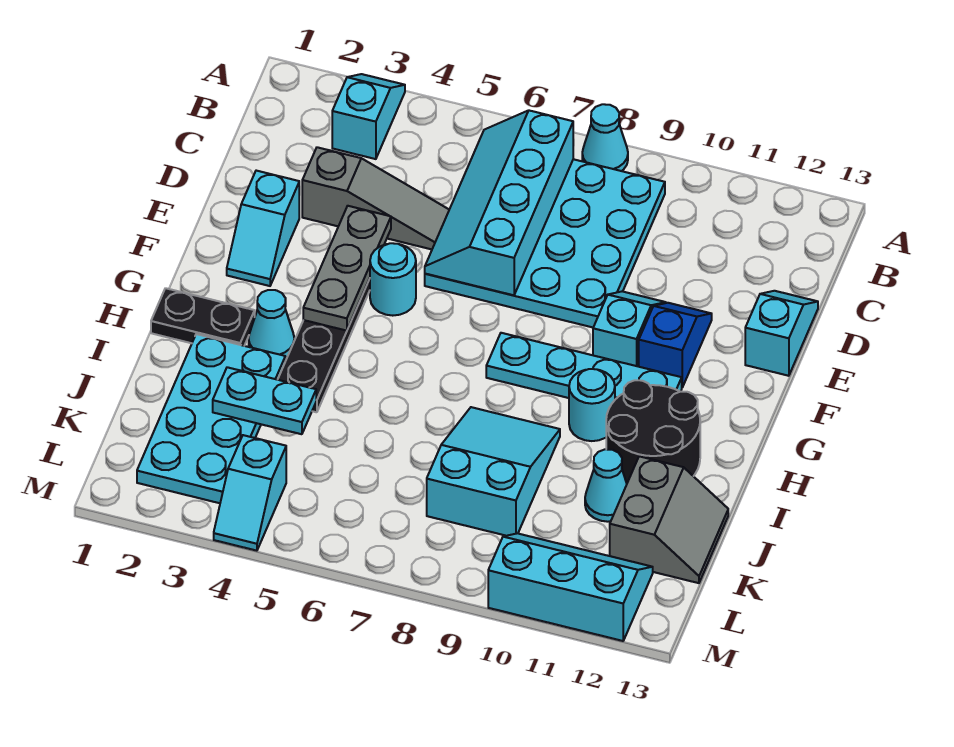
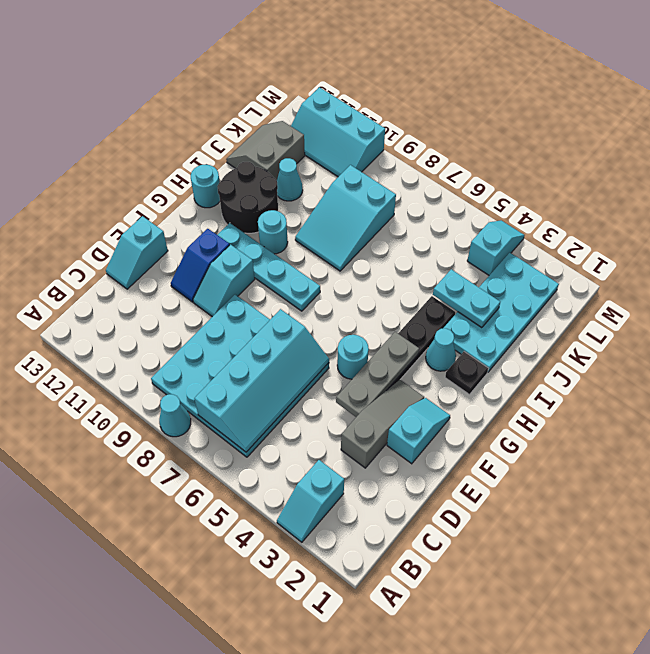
grey slope D3:D5 level 1 top 3 -> grey slope D3:F3 level 1 top D
black plate H1:H2 level 1 -> black plate H2 level 1
none -> cyan round brick H13 level 1

